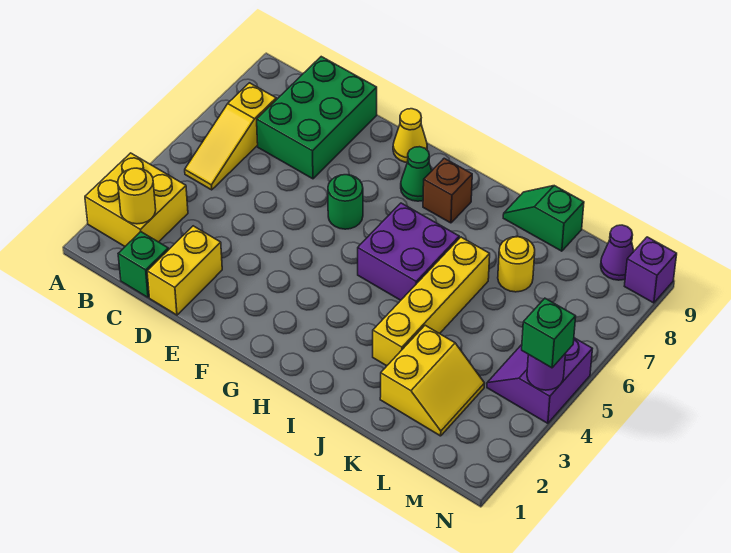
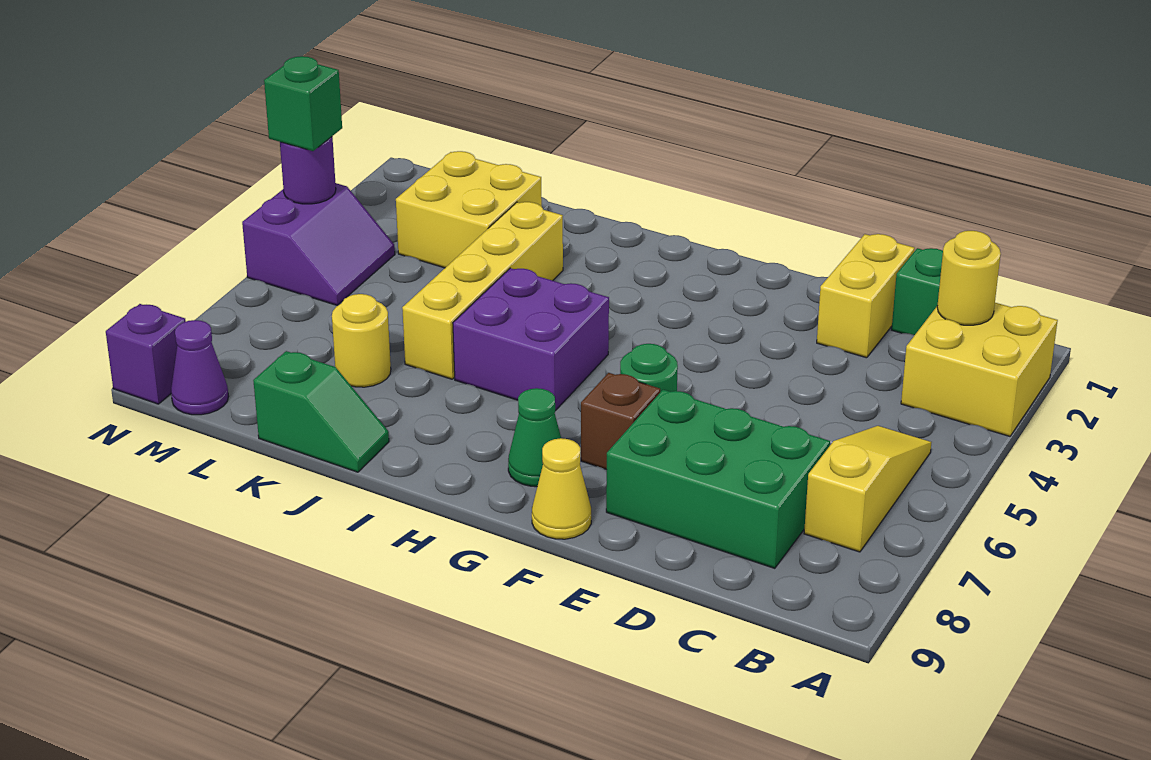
green brick C7:D9 level 1 -> green brick C7:E8 level 1
brown brick H8 level 1 -> brown brick F7 level 1
yellow slope K2:L3 level 1 top K -> yellow brick K2:L3 level 1

